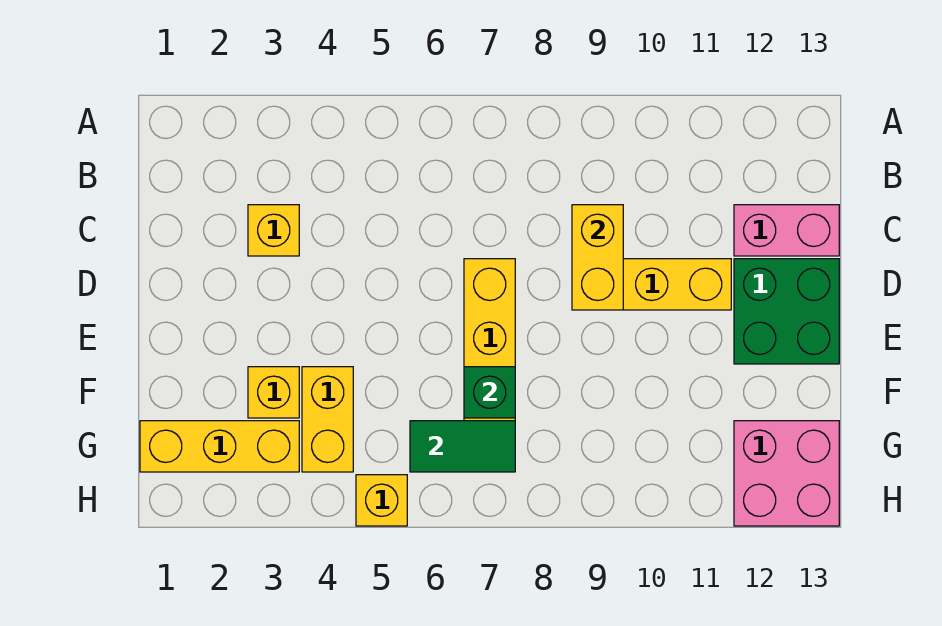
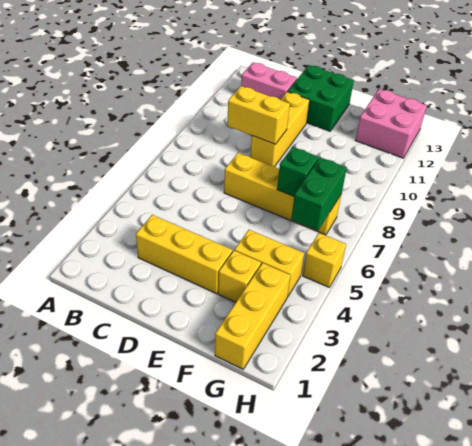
yellow brick C3 level 1 -> yellow brick C3:E3 level 1
pink brick C12:C13 level 1 -> pink brick B12:C12 level 1
green tile G6:G7 level 2 -> green brick G6:G7 level 2

